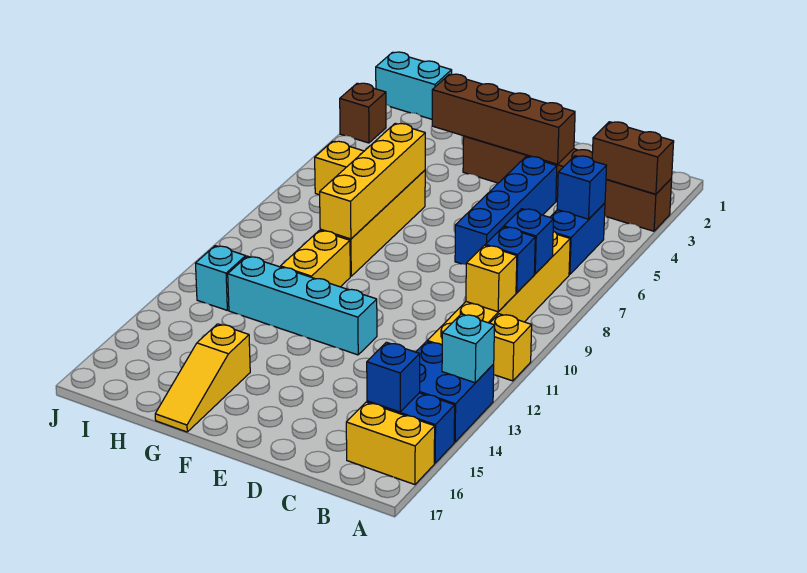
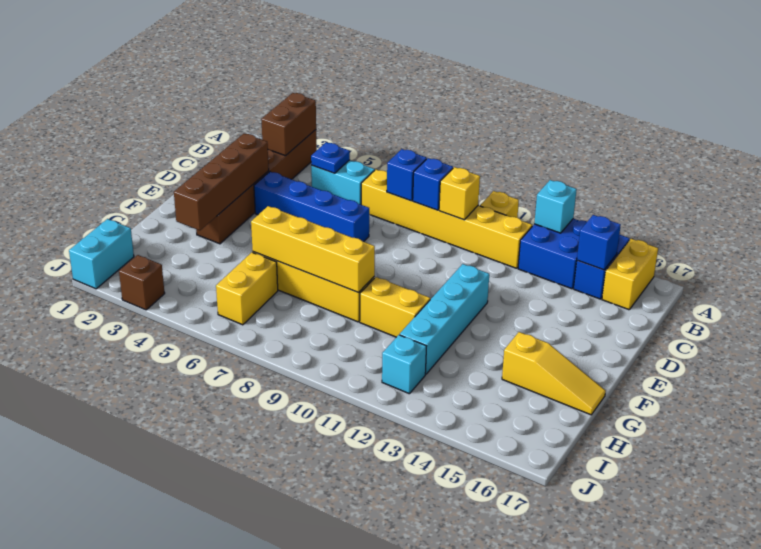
blue brick B5:B6 level 1 -> cyan brick B5:B6 level 1
blue brick B5 level 2 -> blue plate B5 level 2

